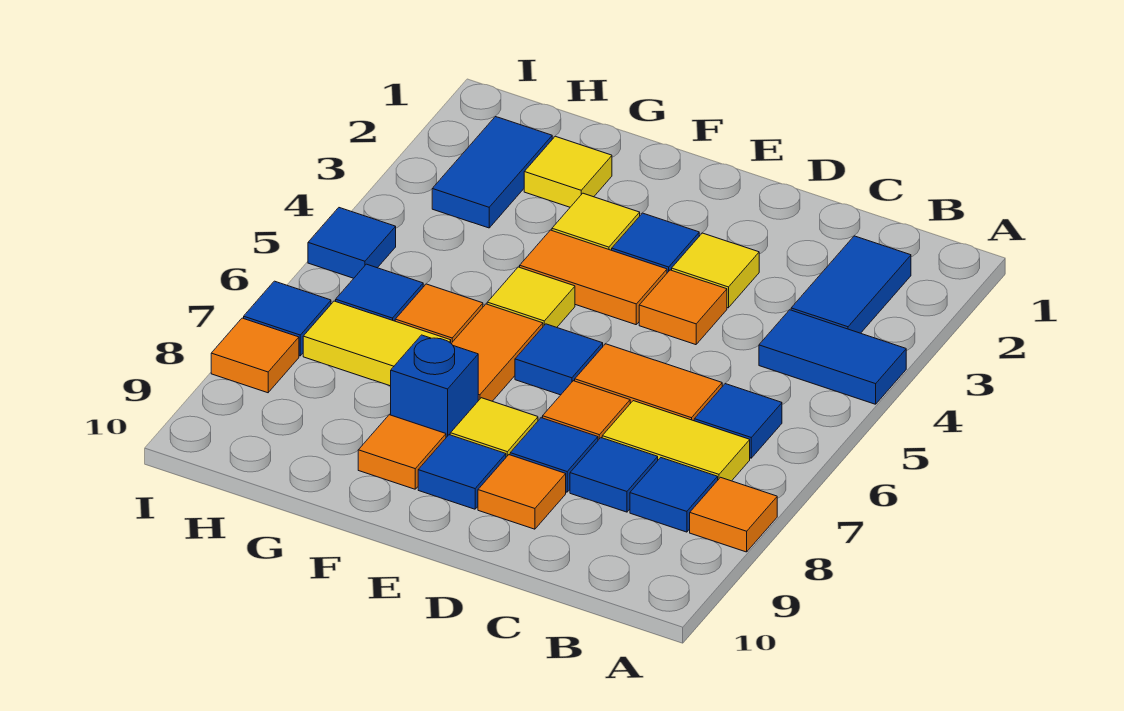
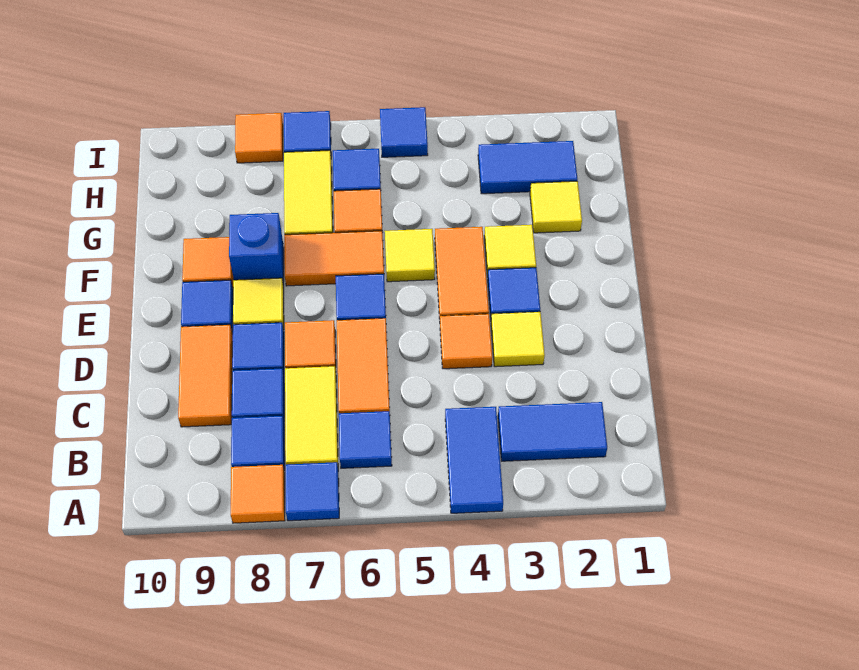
none -> blue tile A7 level 1
orange tile D9 level 1 -> orange tile C9:D9 level 1

